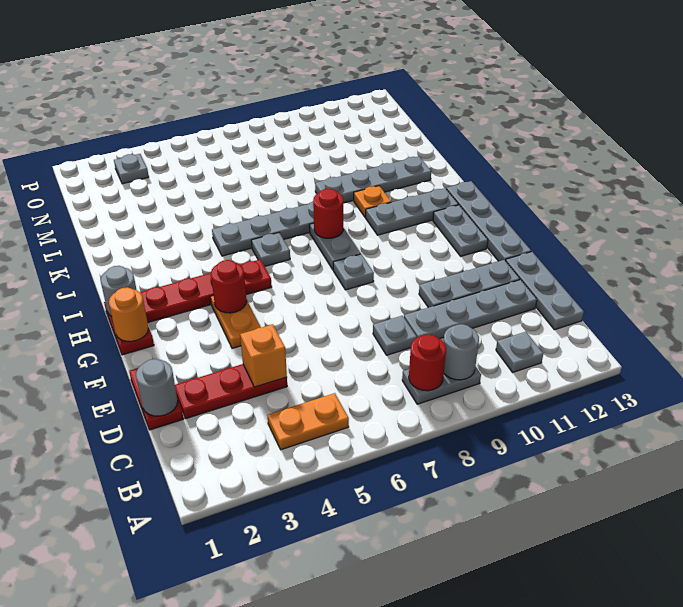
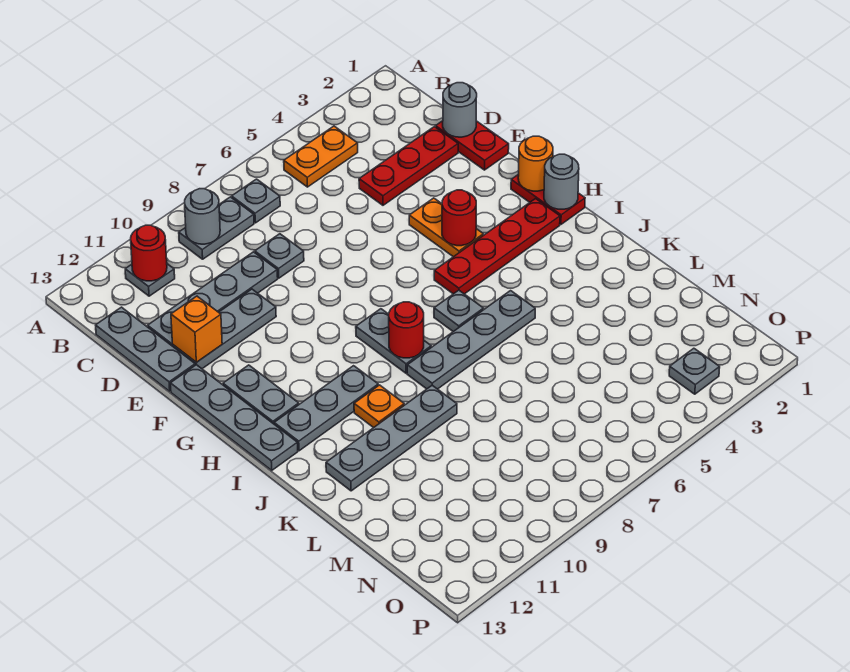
red round brick B8 level 2 -> red round brick B11 level 2
orange brick D4 level 2 -> orange brick E12 level 2
grey plate G8 level 1 -> grey plate B7 level 1

